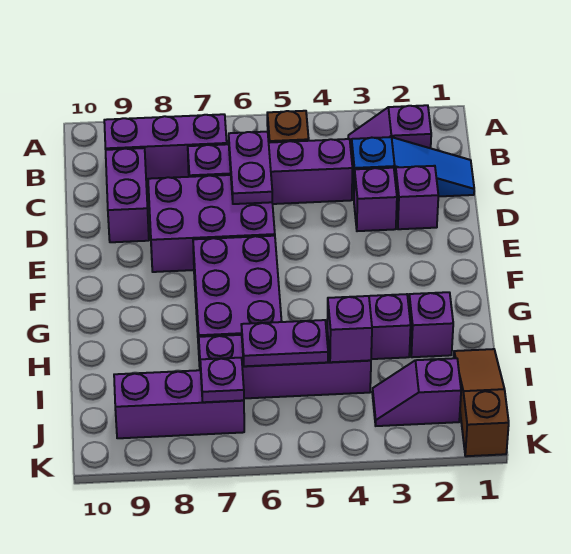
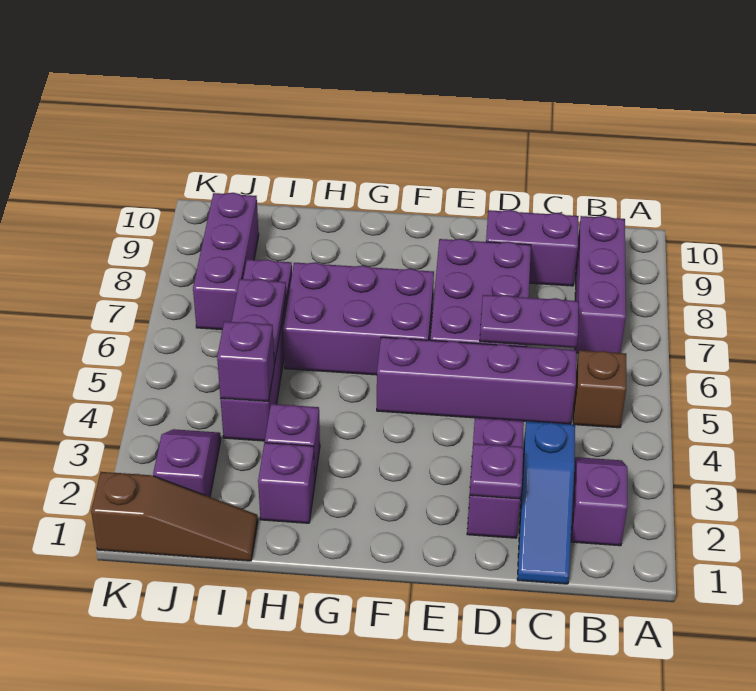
purple brick C4:C7 level 1 -> purple brick C5:F5 level 1
purple plate J7 level 2 -> purple plate D2 level 2

